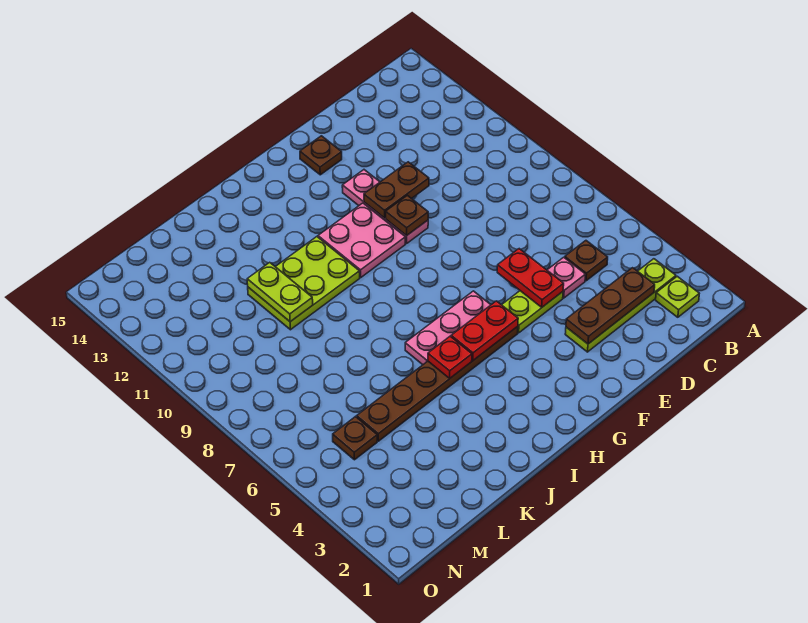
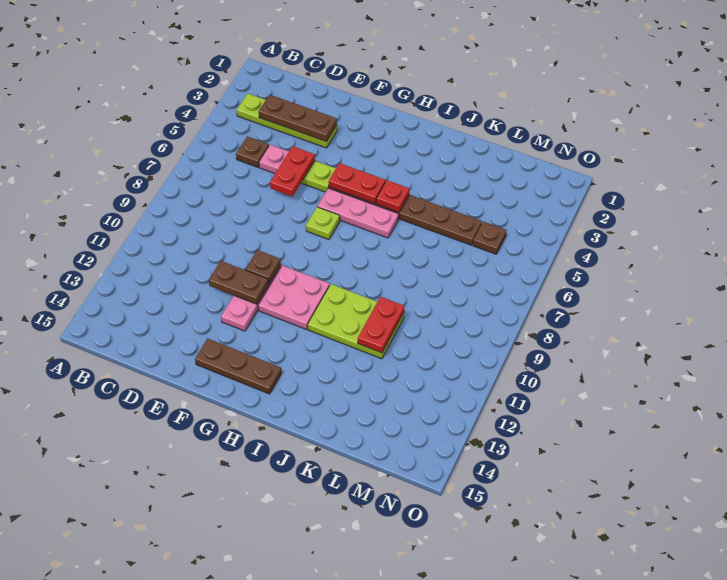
lime plate B2 level 1 -> lime plate G7 level 1
brown plate F14 level 1 -> brown plate F14:H14 level 1
lime plate K10:K11 level 2 -> red plate K10:K11 level 2

